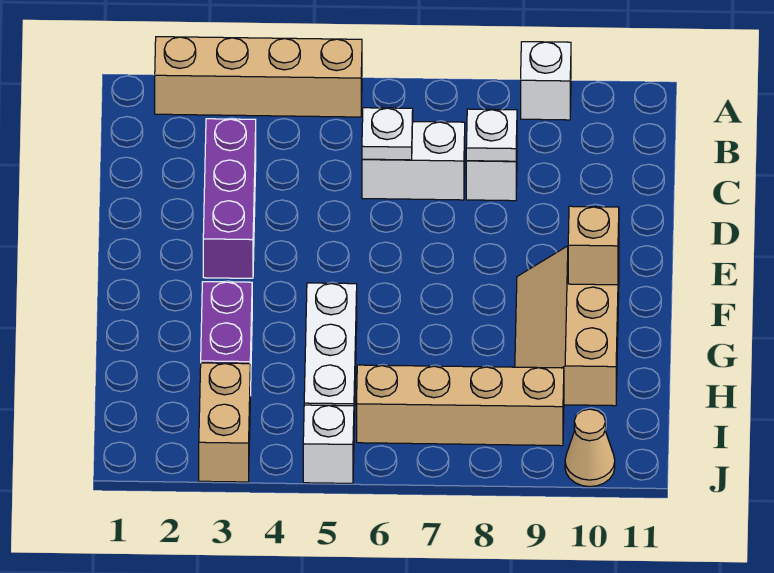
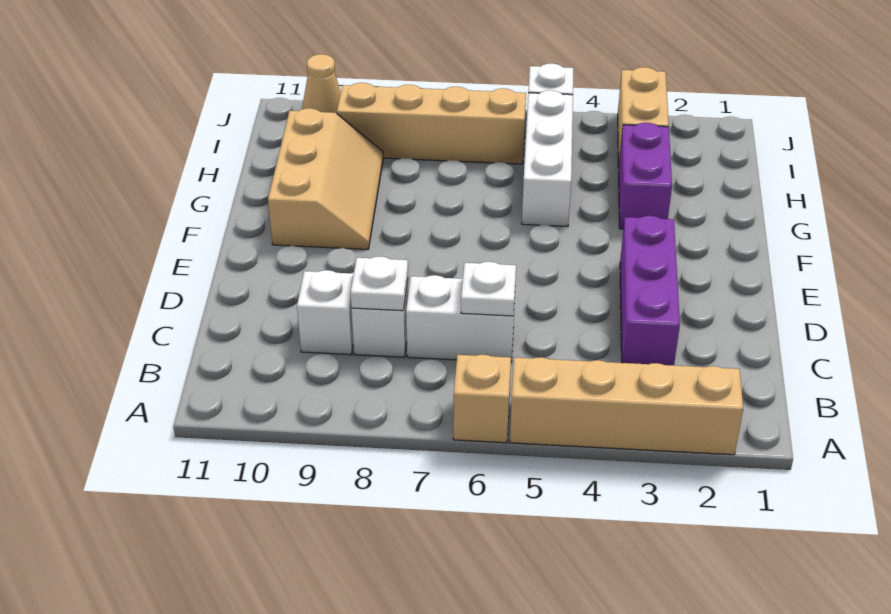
white brick A9 level 1 -> white brick C9 level 1
tan brick F10 level 2 -> tan brick A6 level 1

